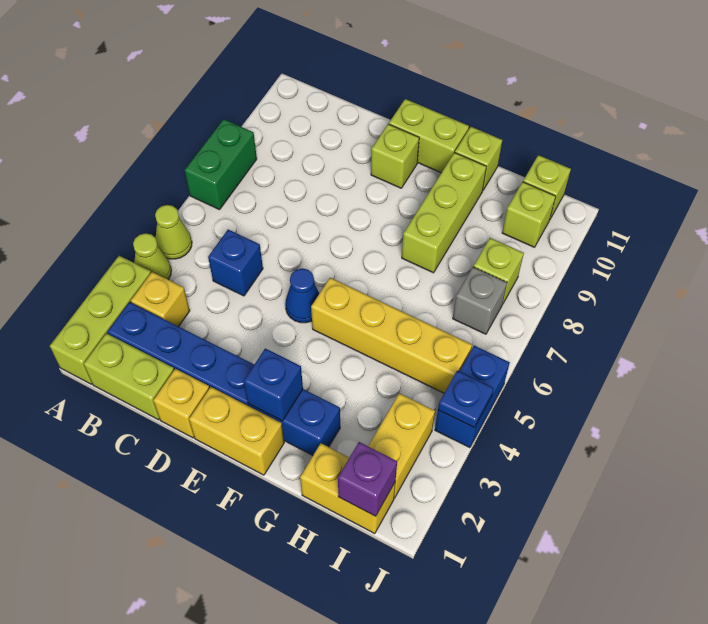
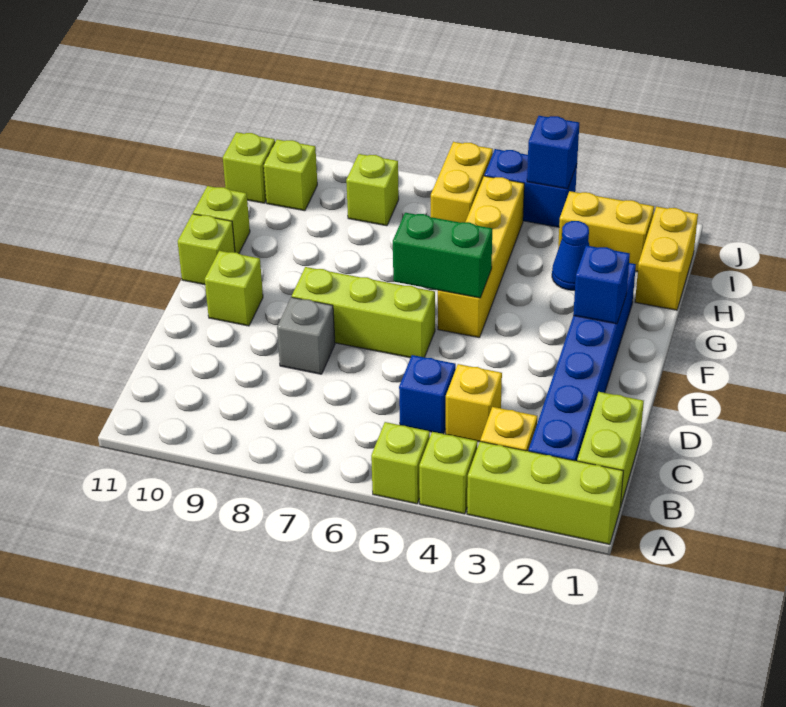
lime cone A4 level 1 -> lime brick A4 level 1
lime cone A5 level 1 -> lime brick A5 level 1
green brick A7:A8 level 1 -> green brick F5:F6 level 2
yellow brick D1 level 1 -> yellow brick C4 level 1
yellow brick E1:F1 level 1 -> yellow brick I6:J6 level 1
blue cone E5 level 1 -> blue cone H3 level 1
lime brick E11:F11 level 1 -> lime brick F11 level 1
lime brick G8:G10 level 1 -> lime brick E6:E8 level 1
purple brick I1 level 2 -> none
grey brick I7 level 1 -> grey brick D8 level 1
blue plate J4 level 2 -> blue brick J4 level 2

